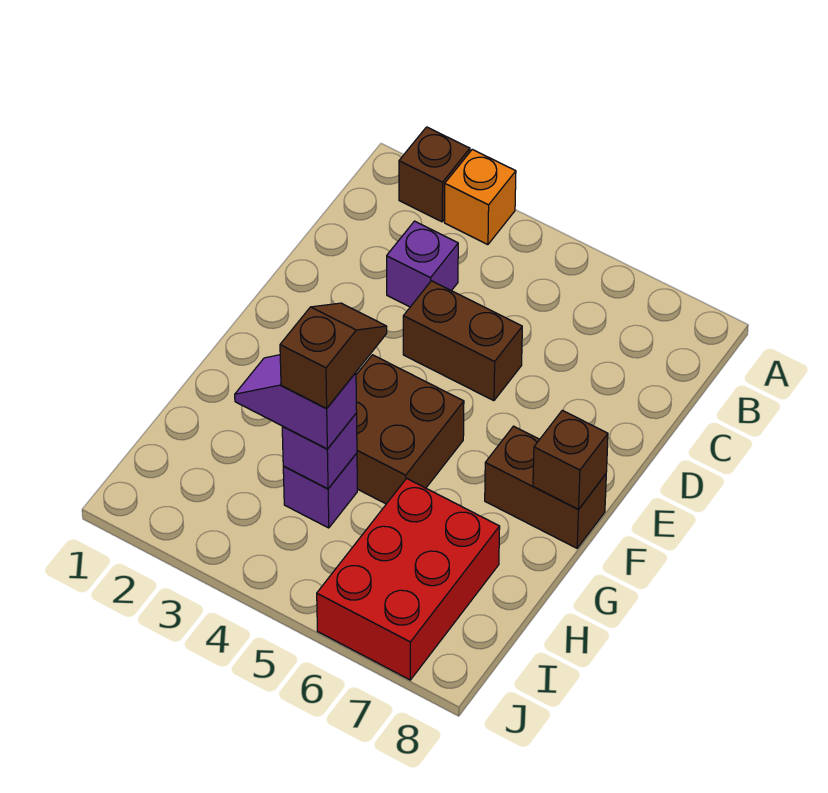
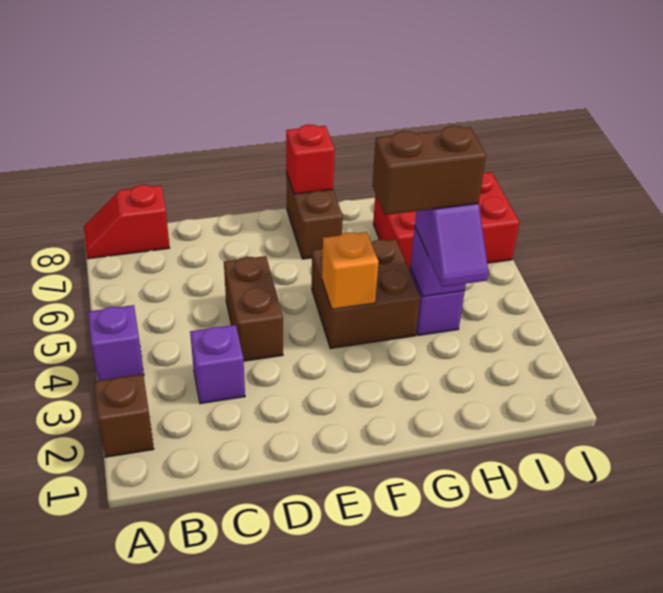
orange brick A3 level 1 -> orange brick F4 level 2
none -> purple brick A4 level 1
none -> red slope A8:B8 level 1 top B
brown brick F8 level 2 -> red brick F8 level 2
brown slope G4:H4 level 4 top H -> brown brick G4:H4 level 4

